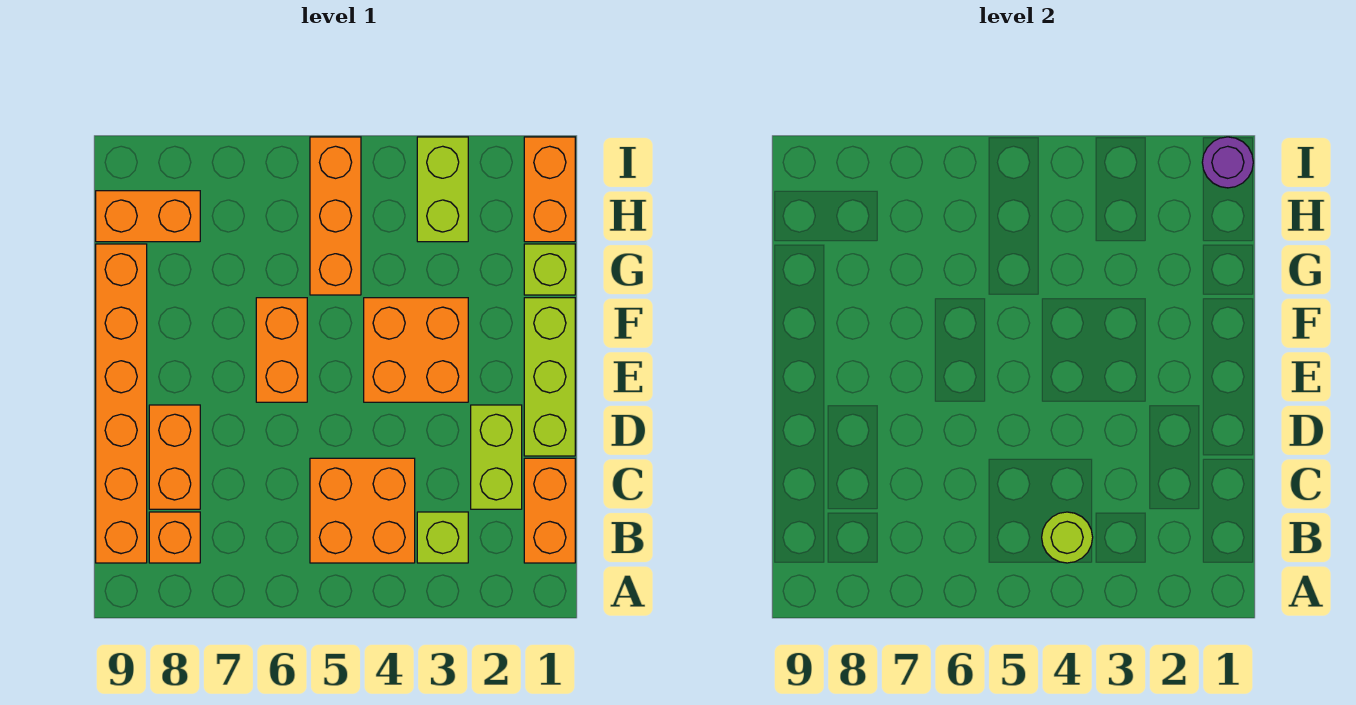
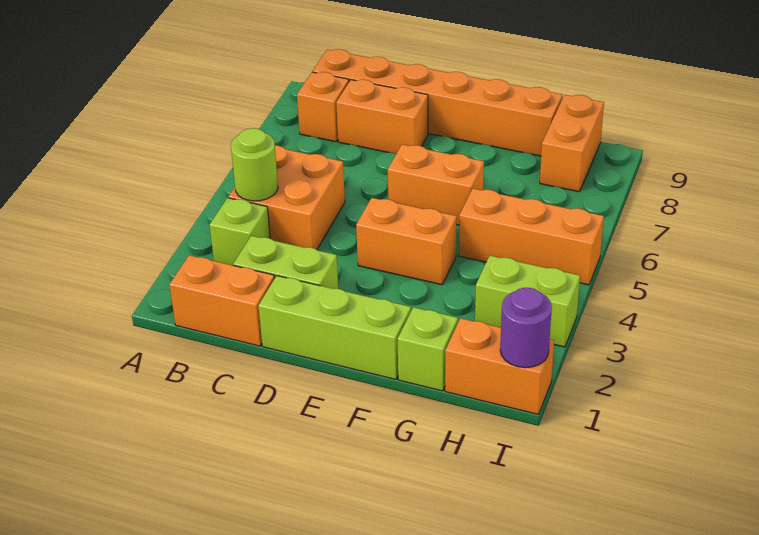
orange brick E3:F4 level 1 -> orange brick E4:F4 level 1

